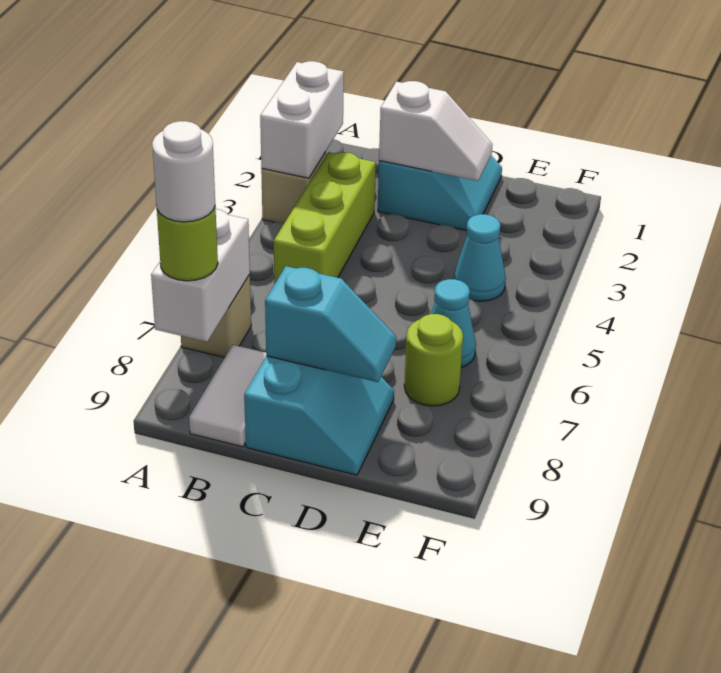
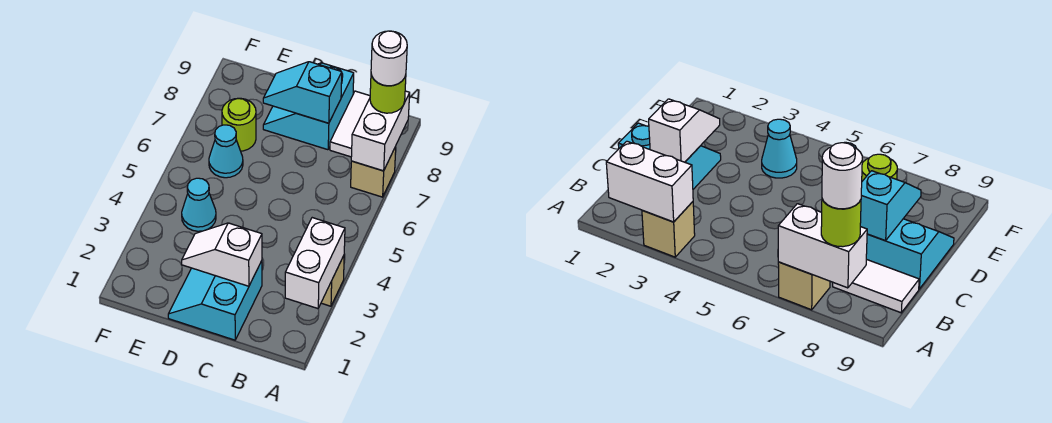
lime brick B3:B5 level 1 -> none

